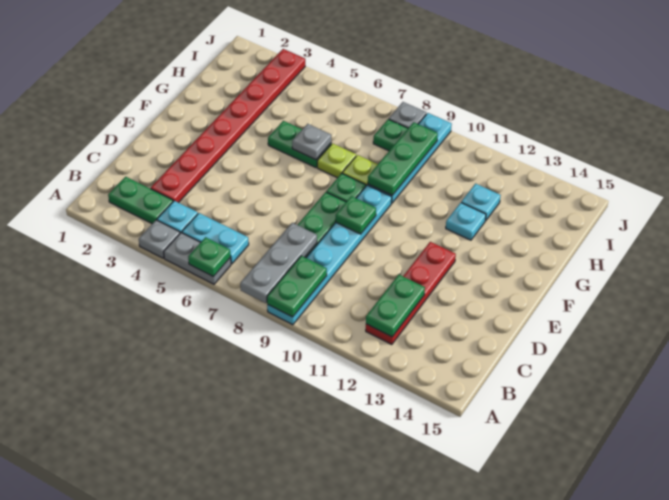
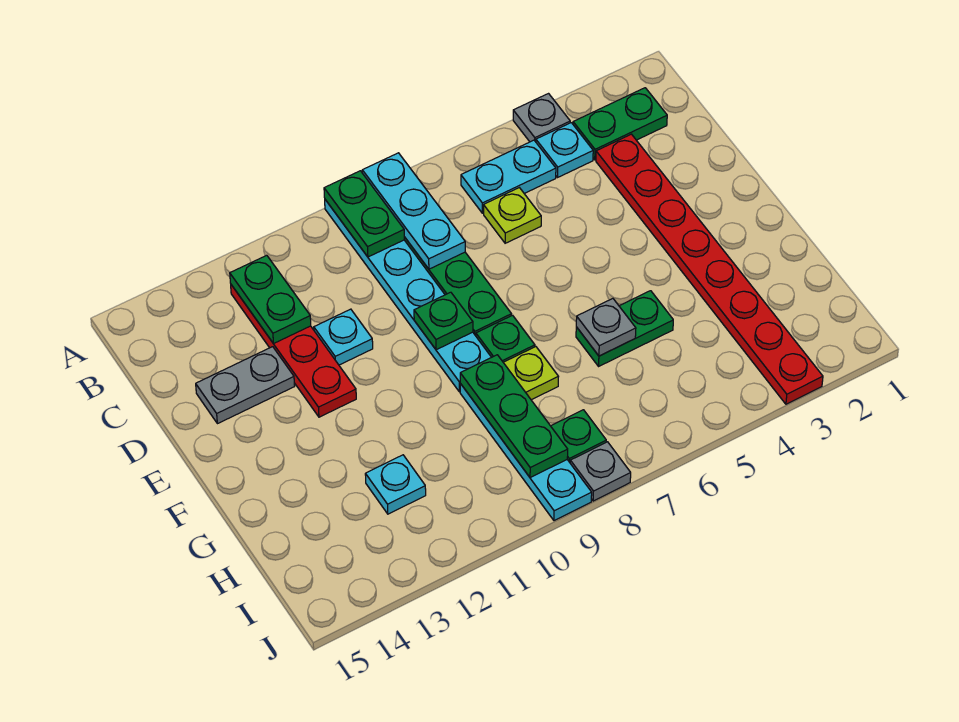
grey plate A5:A6 level 1 -> grey plate D13:D14 level 1
green plate A6 level 2 -> none
grey plate A8:C8 level 2 -> cyan plate A8:C8 level 2
lime plate G7 level 1 -> lime plate C6 level 1
cyan plate G12 level 1 -> cyan plate D11 level 1

